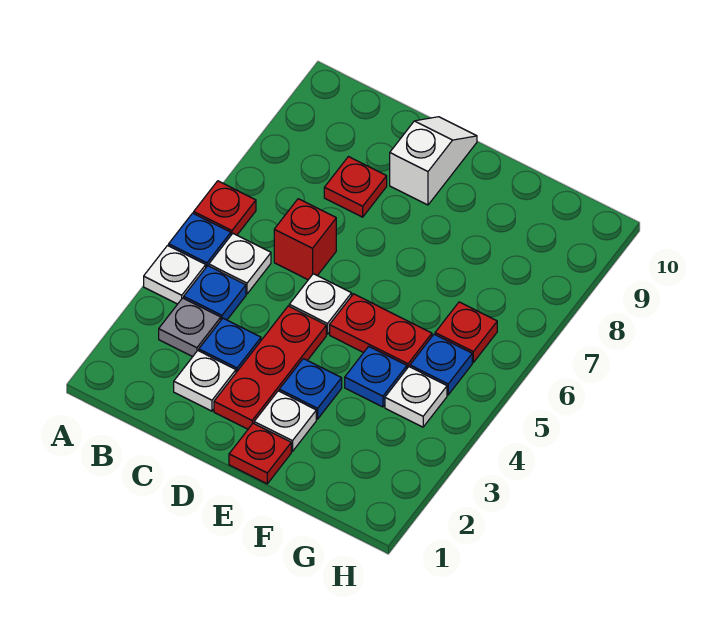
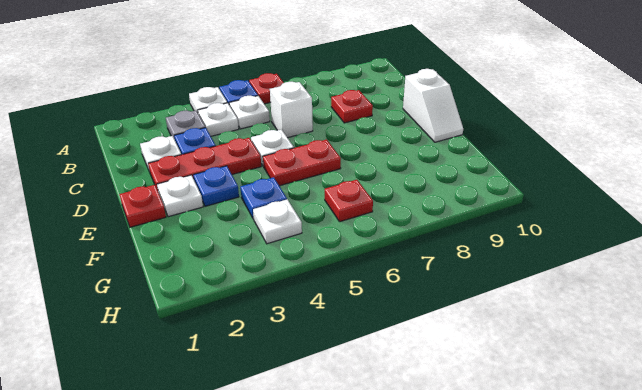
blue plate B4 level 1 -> white plate B4 level 1
red brick C6 level 1 -> white brick C6 level 1
white slope D9:D10 level 1 top 9 -> white slope D10:E10 level 1 top D
red plate E5:F5 level 1 -> red plate E5:E6 level 1
blue plate G5 level 1 -> none

